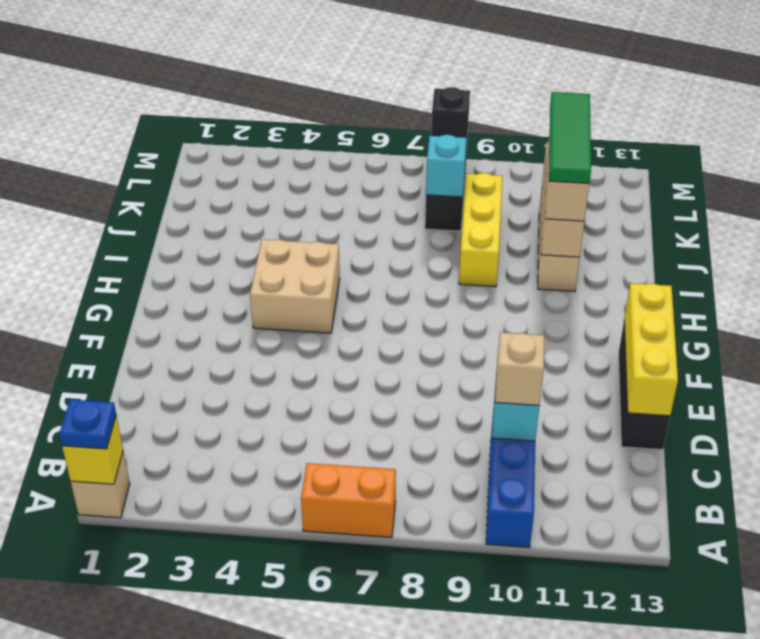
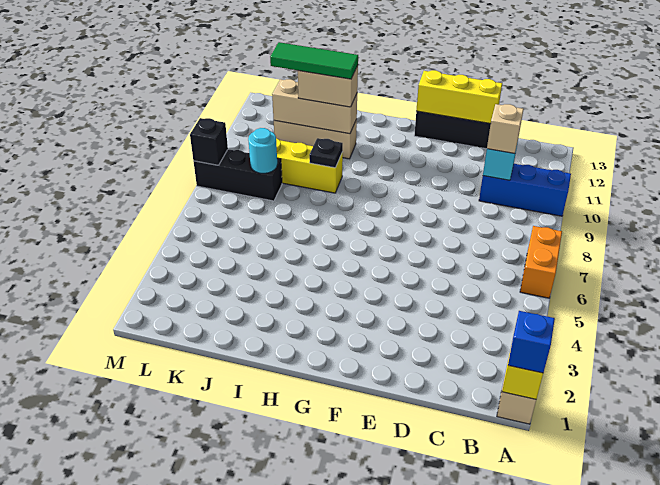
blue plate A1 level 3 -> blue brick A1 level 3
tan brick G4:H5 level 1 -> none
none -> black plate I9 level 2
cyan brick K8 level 2 -> cyan round brick K8 level 2

